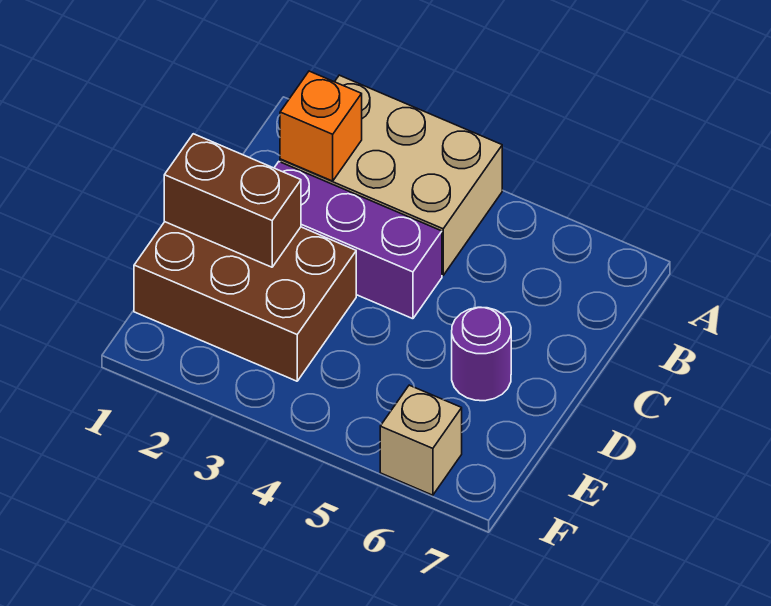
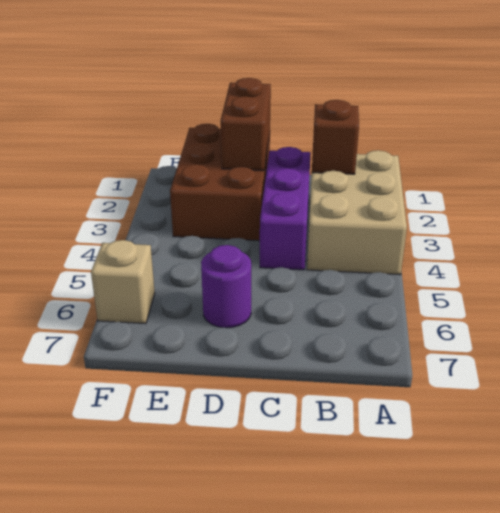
orange brick B2 level 2 -> brown brick B2 level 2

